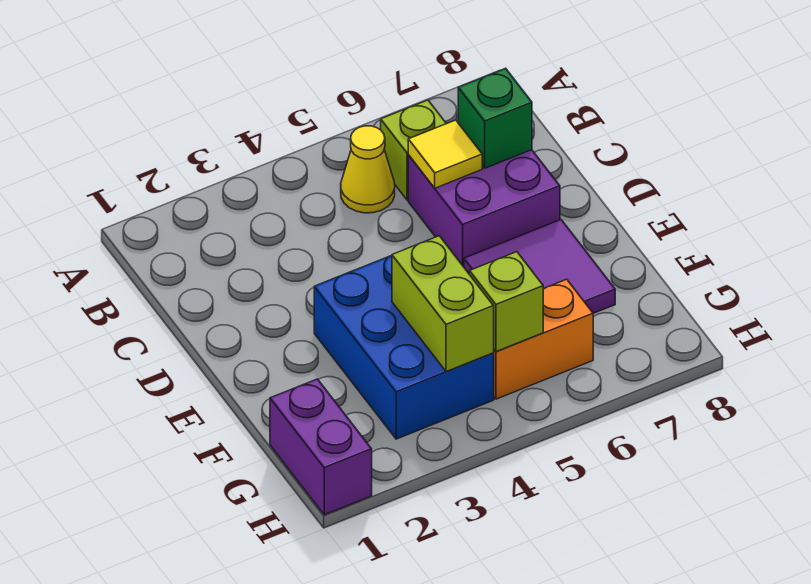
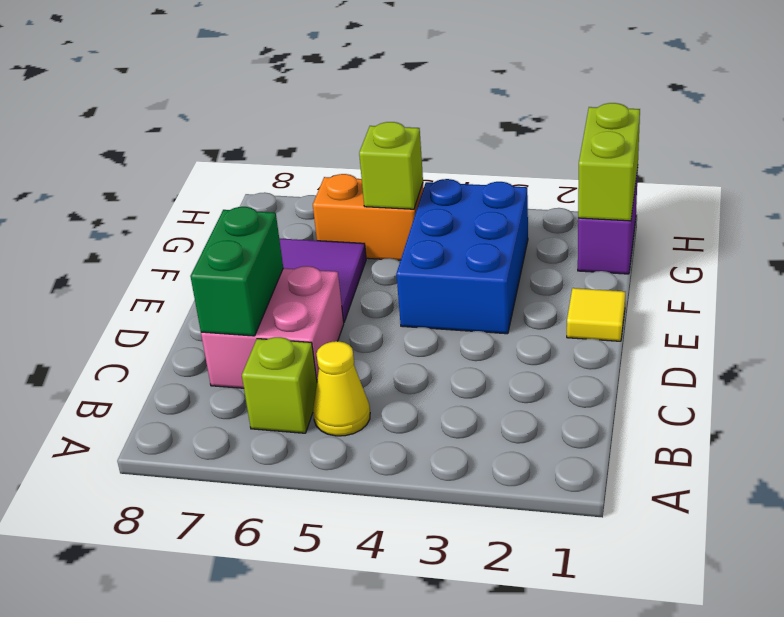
purple brick C6:D7 level 1 -> pink brick C6:D7 level 1
yellow tile C6 level 2 -> yellow tile E1 level 1
green brick C7 level 2 -> green brick C7:D7 level 2
lime brick F4:G4 level 2 -> lime brick G1:H1 level 2

